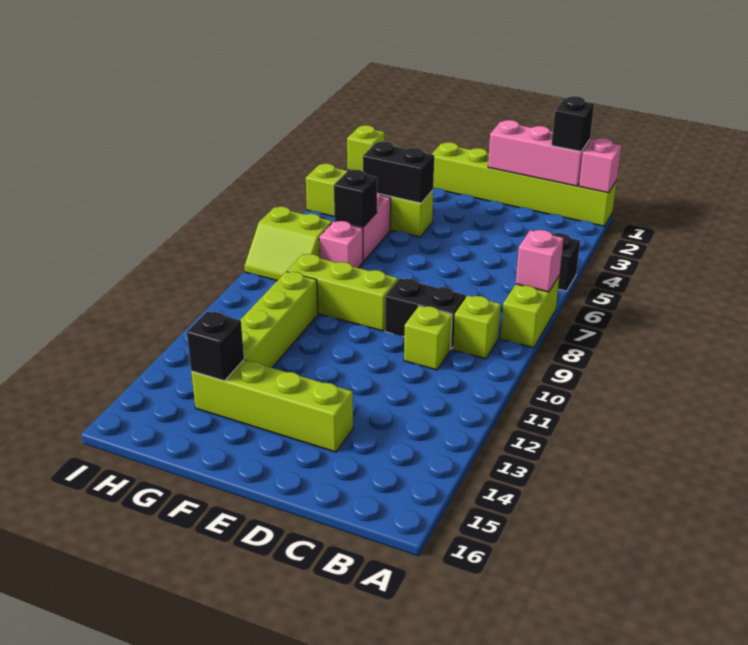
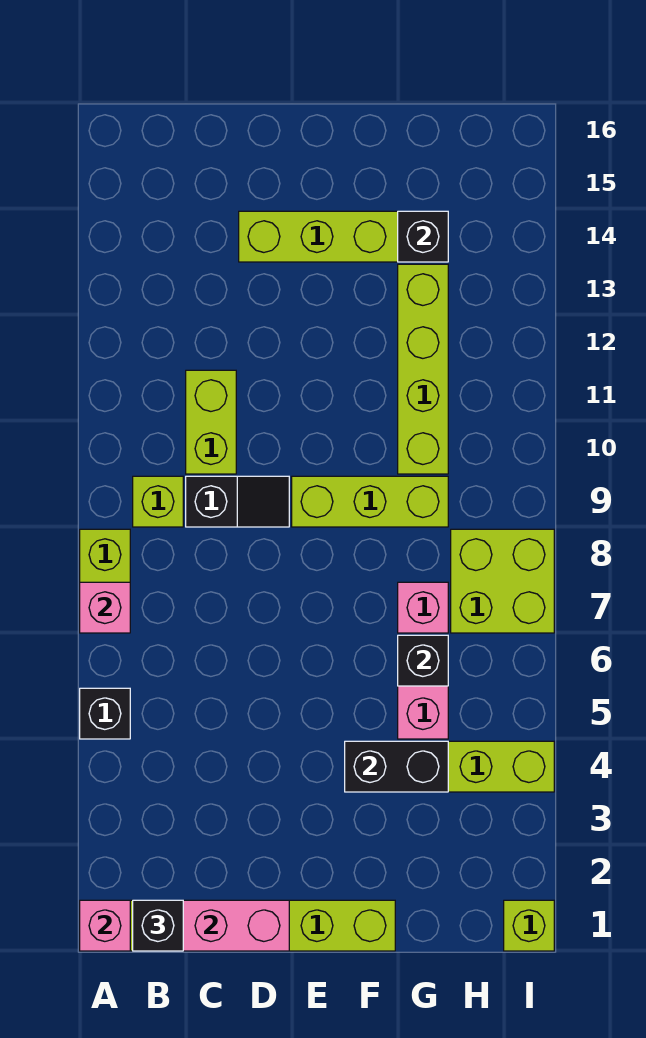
black brick C9:D9 level 1 -> black slope C9:D9 level 1 top C
lime brick C10 level 1 -> lime brick C10:C11 level 1
lime slope H7:I8 level 1 top 7 -> lime brick H7:I8 level 1

